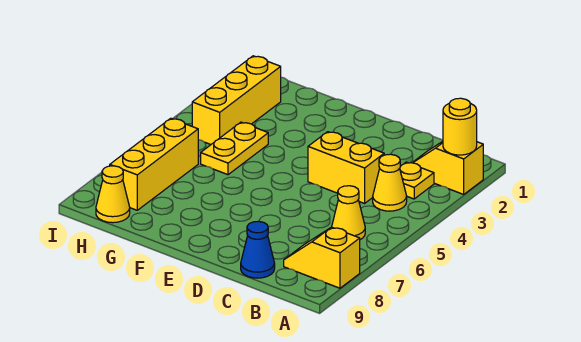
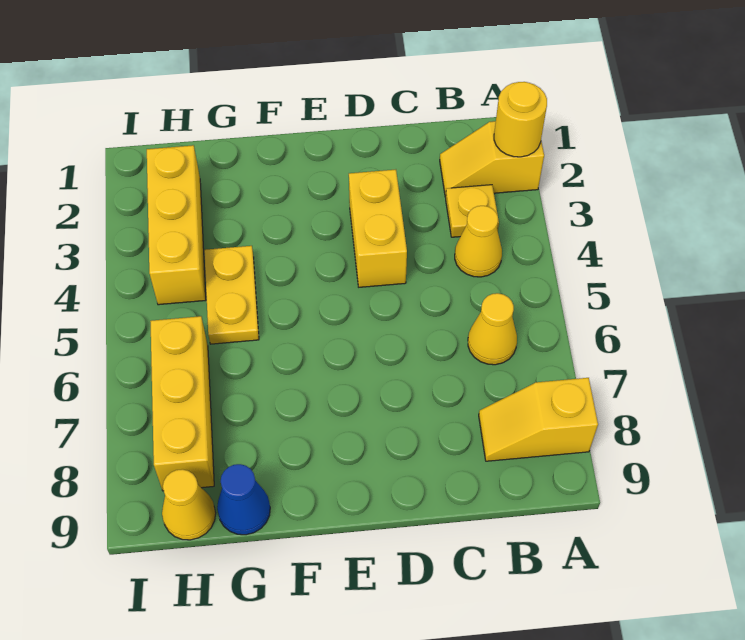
yellow brick C4:D4 level 1 -> yellow brick D3:D4 level 1
blue cone C9 level 1 -> blue cone G9 level 1

